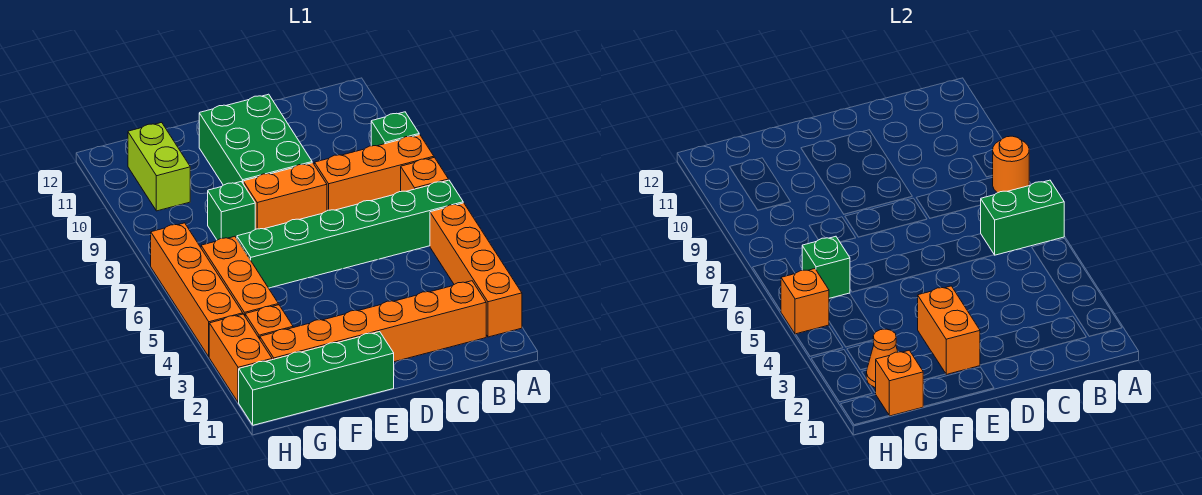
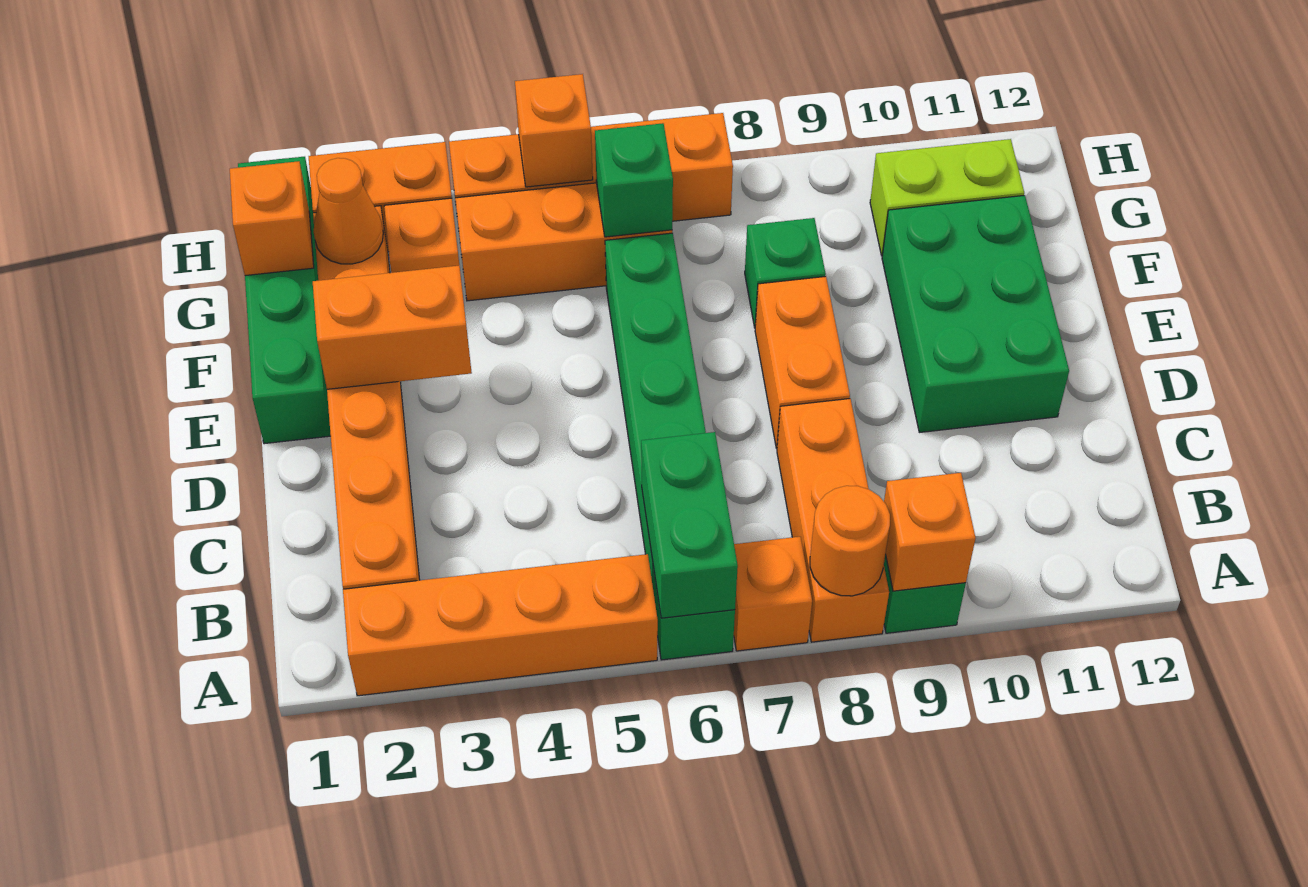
none -> orange brick A9 level 2
green brick D9:E11 level 1 -> green brick D10:F11 level 1

